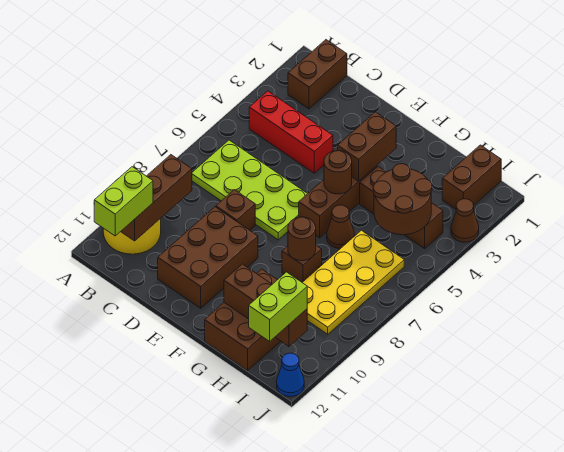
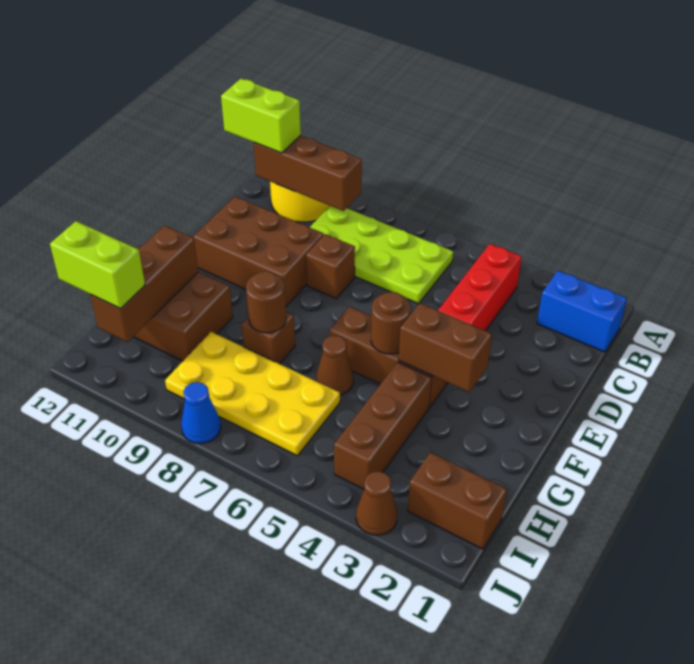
brown brick B1:B2 level 1 -> blue brick B1:B2 level 1
lime plate B6:E7 level 1 -> lime plate B6:C9 level 1
brown round brick H4:I5 level 2 -> none
blue cone J12 level 1 -> blue cone J8 level 1

